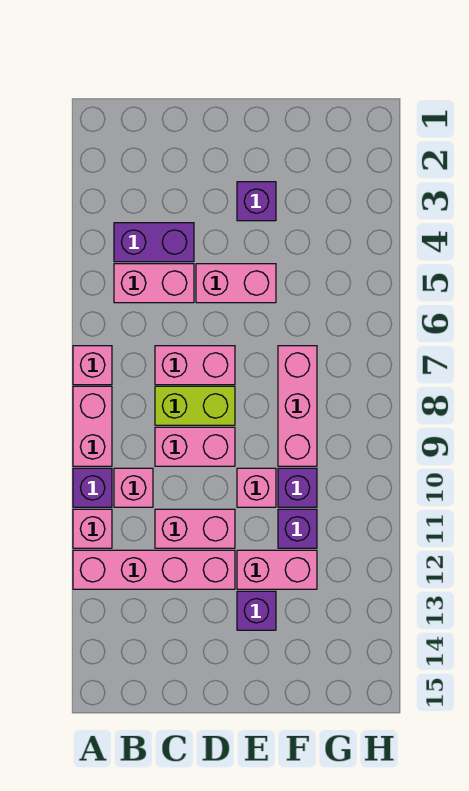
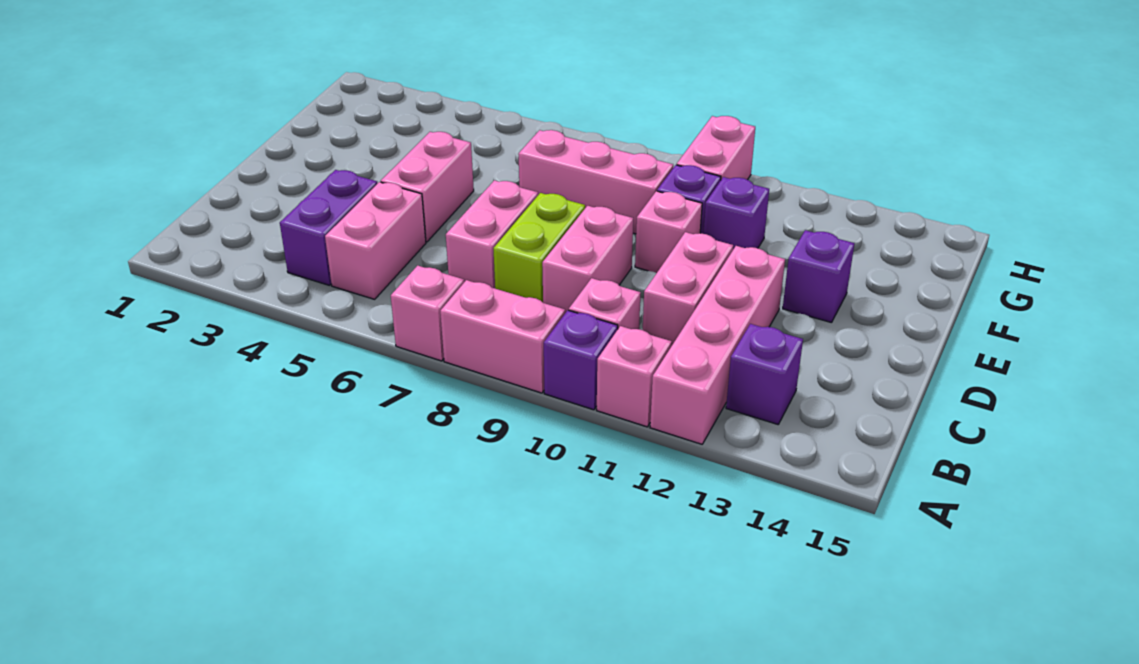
purple brick E3 level 1 -> purple brick B13 level 1
pink brick E12:F12 level 1 -> pink brick G10:H10 level 1

